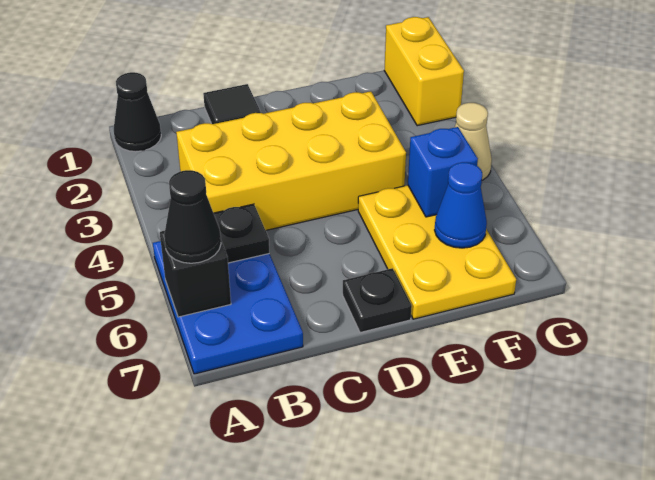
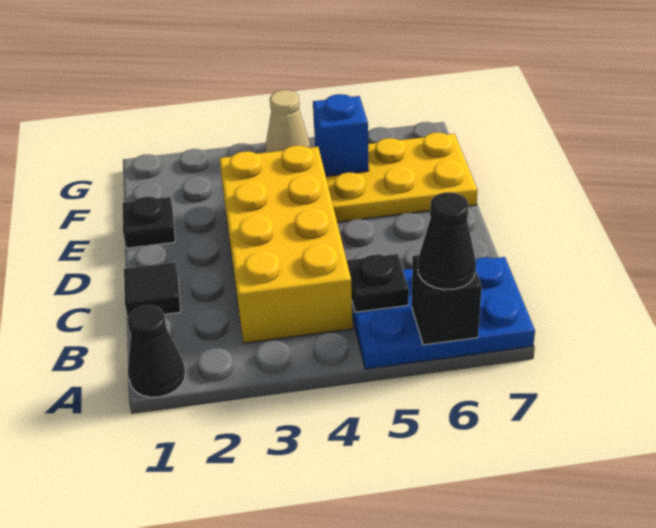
black plate D7 level 1 -> black plate E1 level 1
blue cone F6 level 2 -> none
yellow brick G1:G2 level 1 -> none

